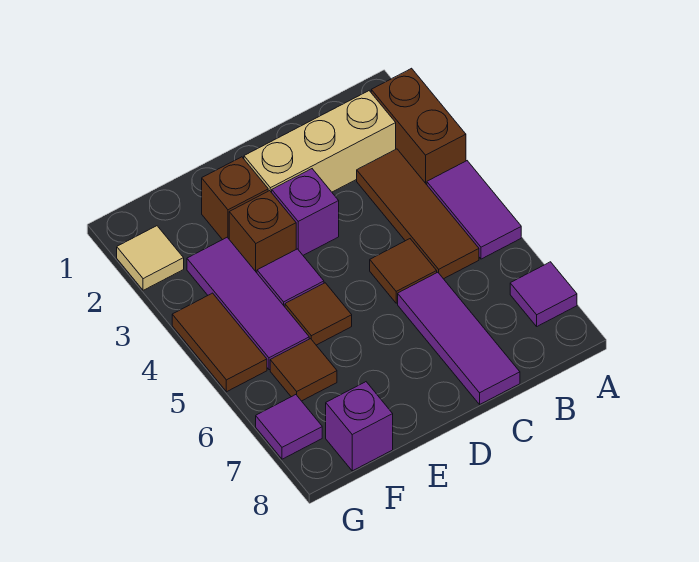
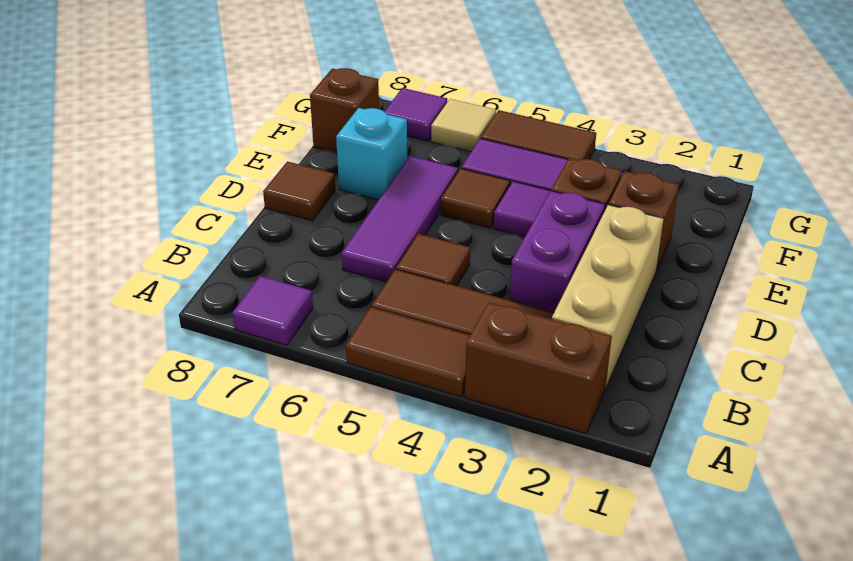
purple tile A4:A5 level 1 -> brown tile A4:A5 level 1
purple tile C6:C8 level 1 -> purple tile C6:E6 level 1
purple brick D3 level 1 -> purple brick C3:D3 level 1
none -> cyan brick E7 level 1
brown tile F6 level 1 -> brown tile D8 level 1
purple brick F8 level 1 -> brown brick F8 level 1
tan tile G2 level 1 -> tan tile G6 level 1

